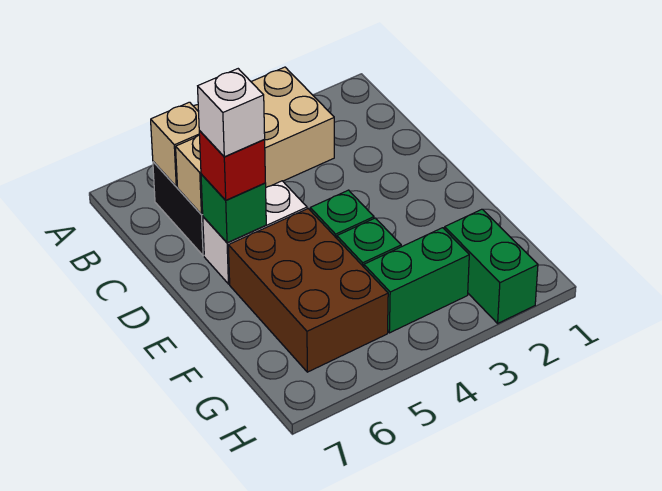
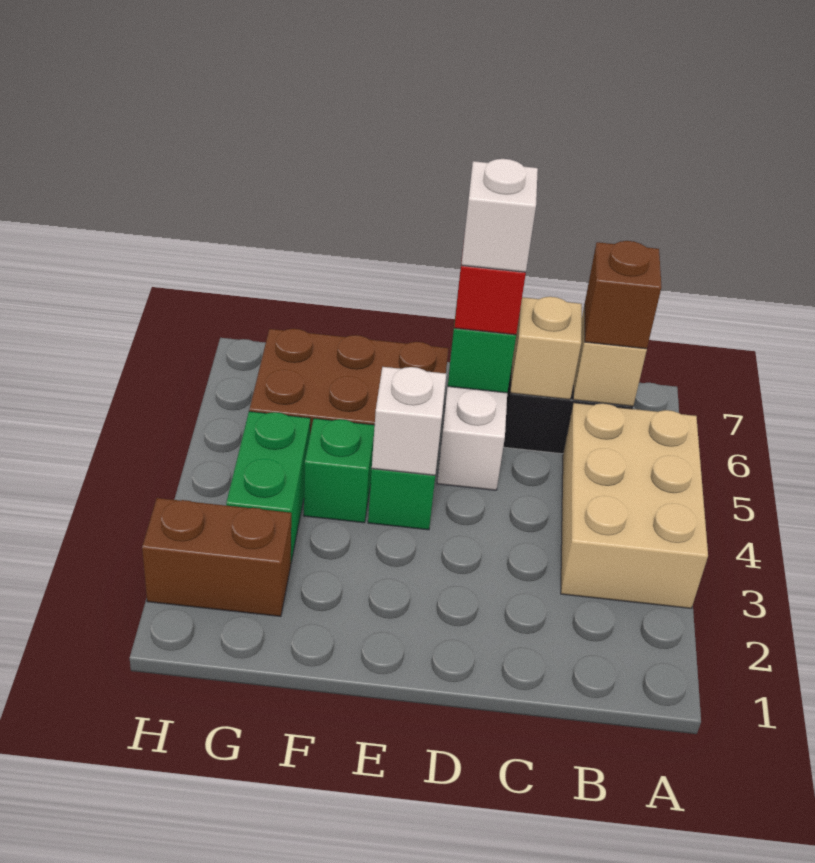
none -> brown brick B6 level 3
none -> white brick E4 level 2
green brick G2:H2 level 1 -> brown brick G2:H2 level 1

